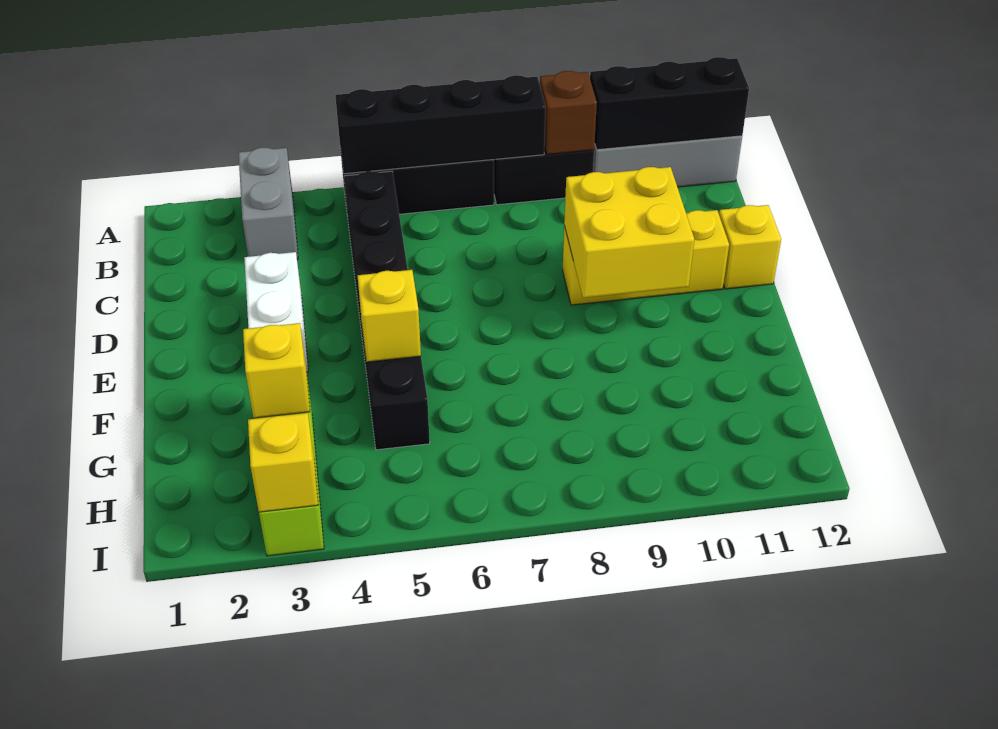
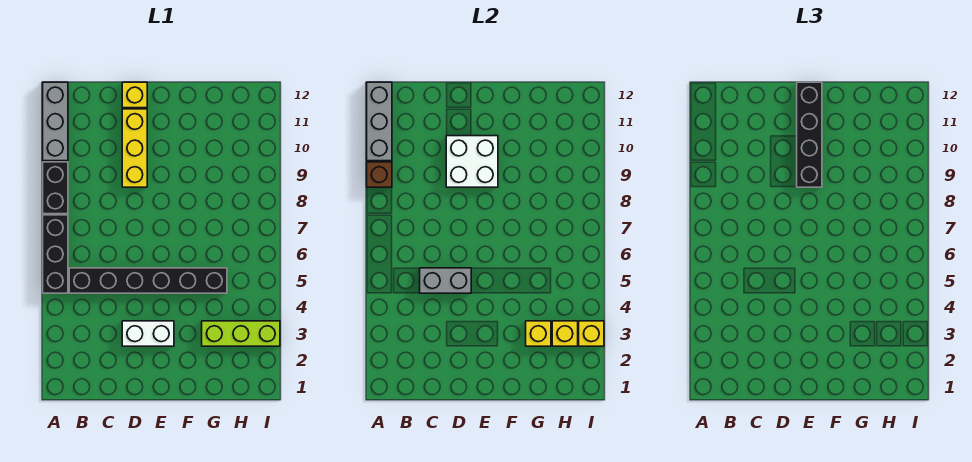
grey brick A3:B3 level 1 -> grey brick C5:D5 level 2
black brick A5:A8 level 2 -> black brick E9:E12 level 3
black brick A10:A12 level 2 -> grey brick A10:A12 level 2
yellow brick D9:E10 level 2 -> white brick D9:E10 level 2
yellow brick F5 level 2 -> yellow brick H3 level 2

